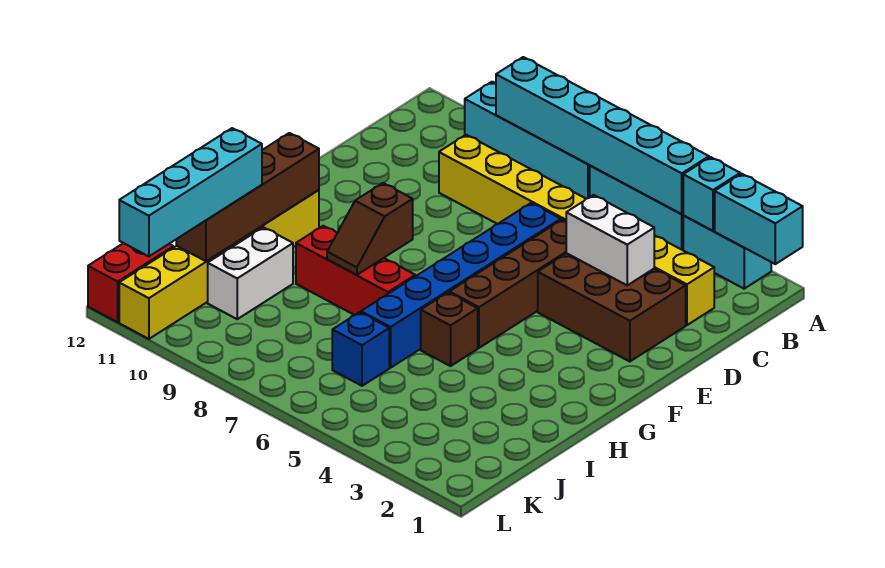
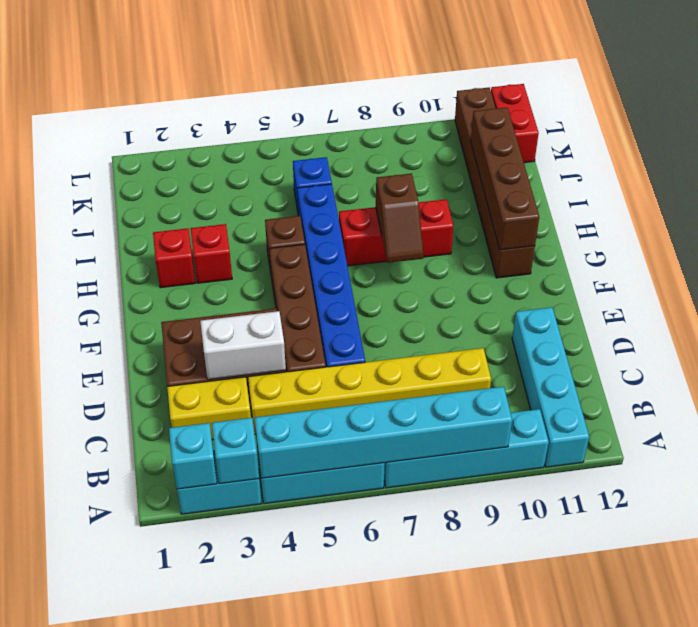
cyan brick A1:A2 level 2 -> cyan brick A2 level 2
brown slope G8:H8 level 2 top G -> brown slope G8:H8 level 2 top H
yellow brick G11:L11 level 1 -> brown brick G11:L11 level 1
none -> red brick H2 level 1
none -> red brick H3 level 1
white brick I10:J10 level 1 -> none
cyan brick I11:L11 level 3 -> cyan brick A11:D11 level 1

